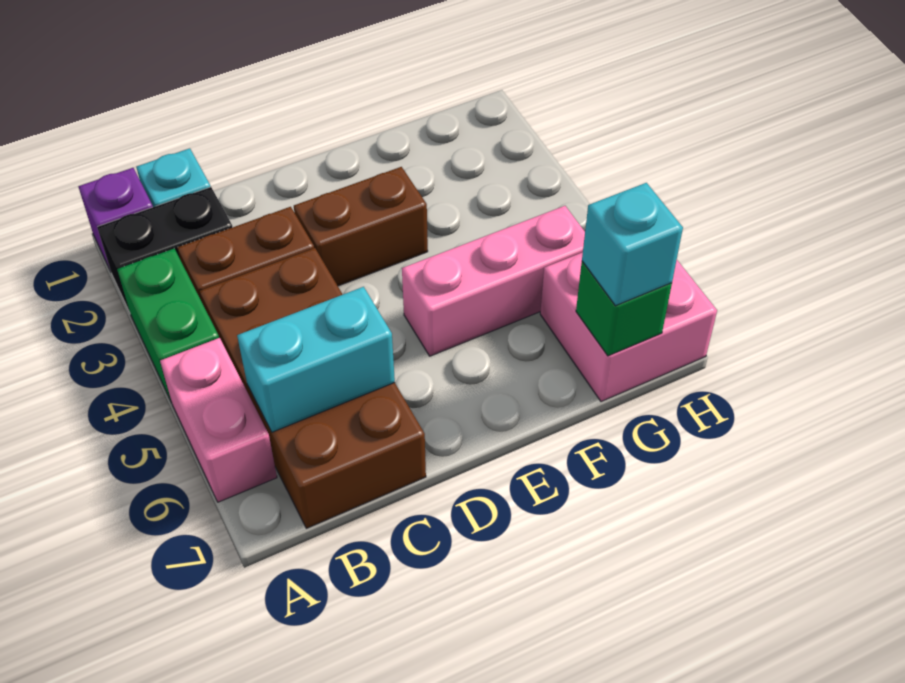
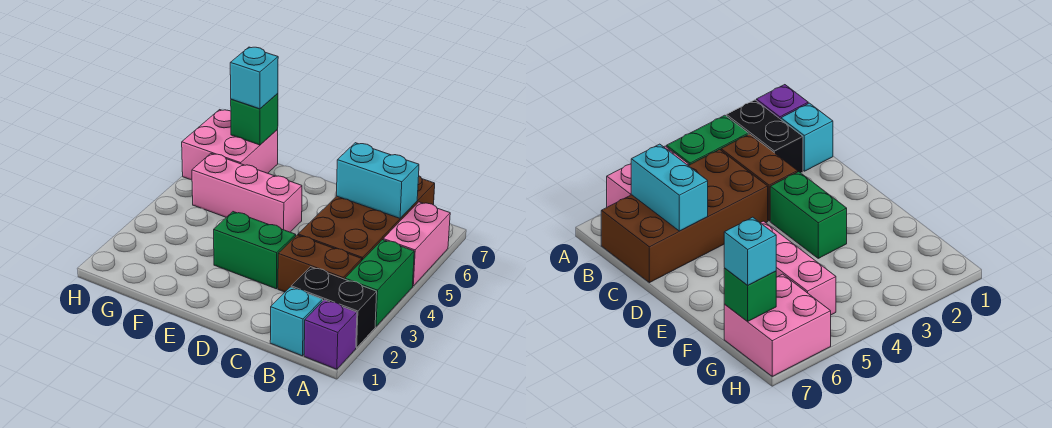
brown brick D3:E3 level 1 -> green brick D3:E3 level 1

